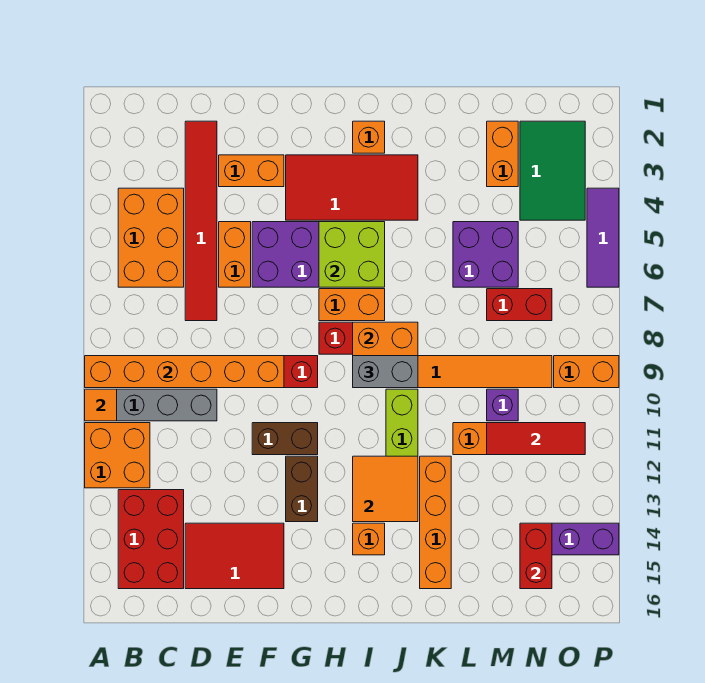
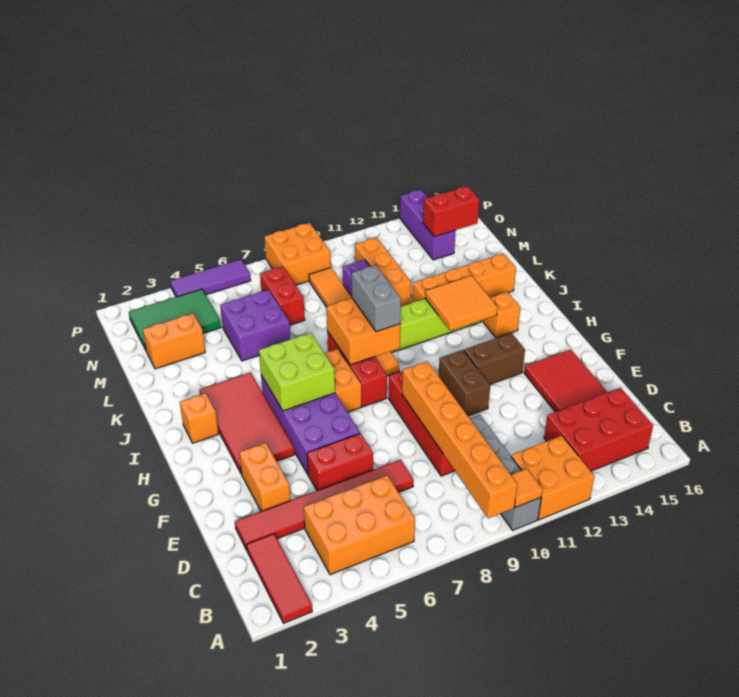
orange brick E5:E6 level 1 -> red brick E5:E6 level 1
red tile M11:O11 level 2 -> red tile A2:C2 level 1
orange brick O9:P9 level 1 -> orange brick O8:P9 level 1

